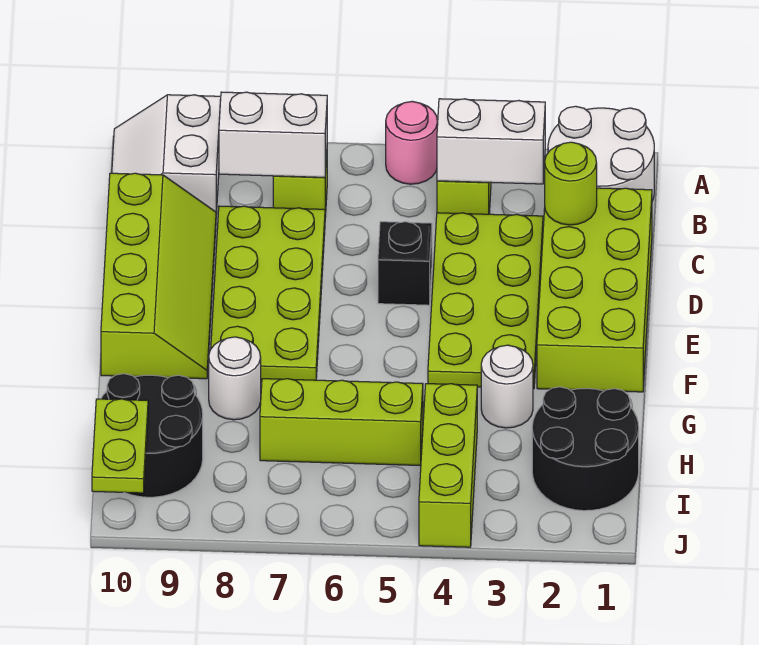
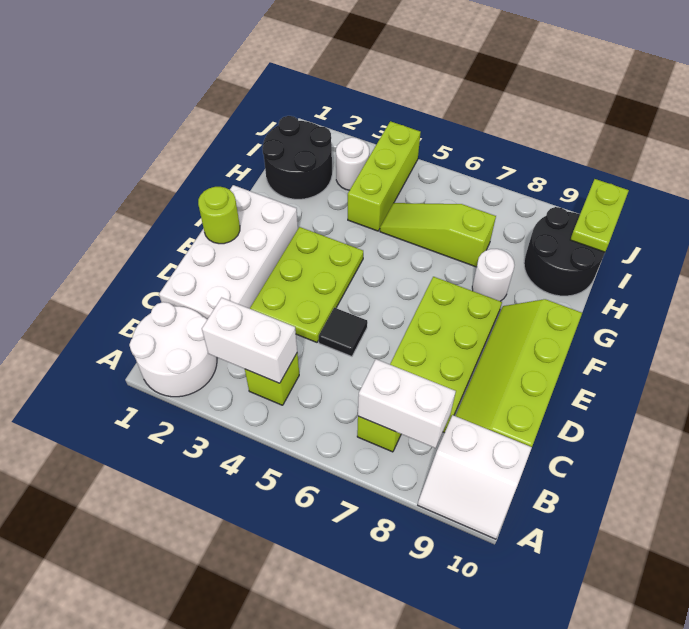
pink round brick A5 level 1 -> none
white slope A9:B10 level 1 top 9 -> white slope A9:B10 level 1 top B
lime brick C1:F2 level 1 -> white brick C1:F2 level 1
lime round brick C2 level 2 -> lime round brick E1 level 2
lime plate C3:F4 level 1 -> lime plate D3:F4 level 1
black brick D5 level 1 -> black tile D5 level 1
white round brick G3 level 1 -> white round brick I3 level 1
lime brick H5:H7 level 1 -> lime slope H5:H7 level 1 top 7

